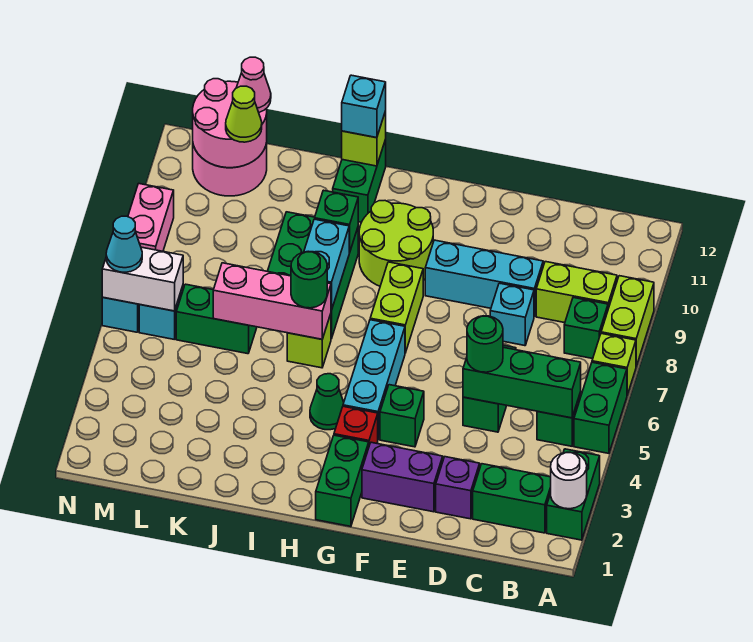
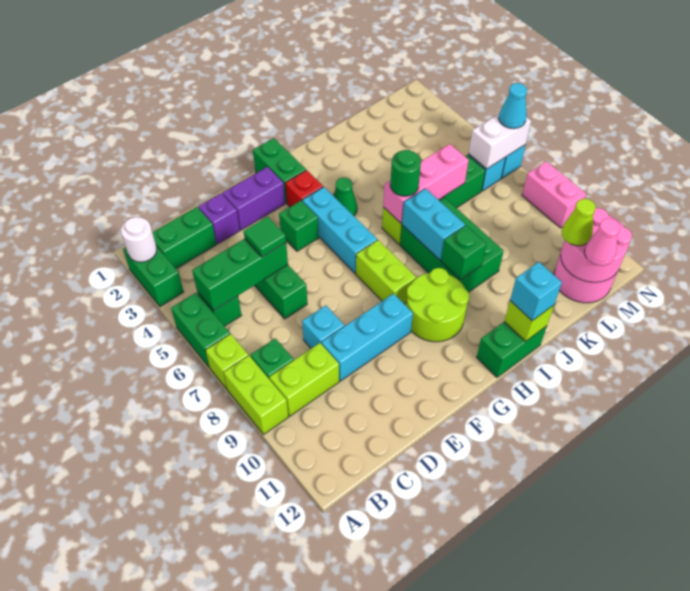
green round brick D5 level 3 -> green tile D5 level 3
green brick I11:I12 level 1 -> green brick H12:I12 level 1

